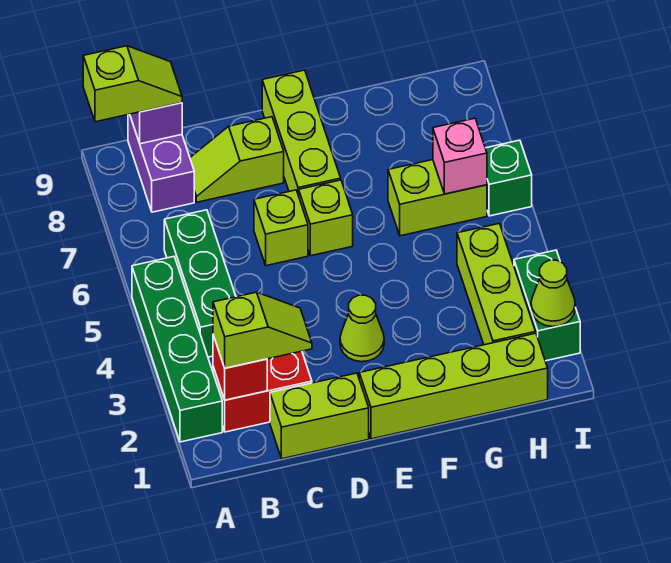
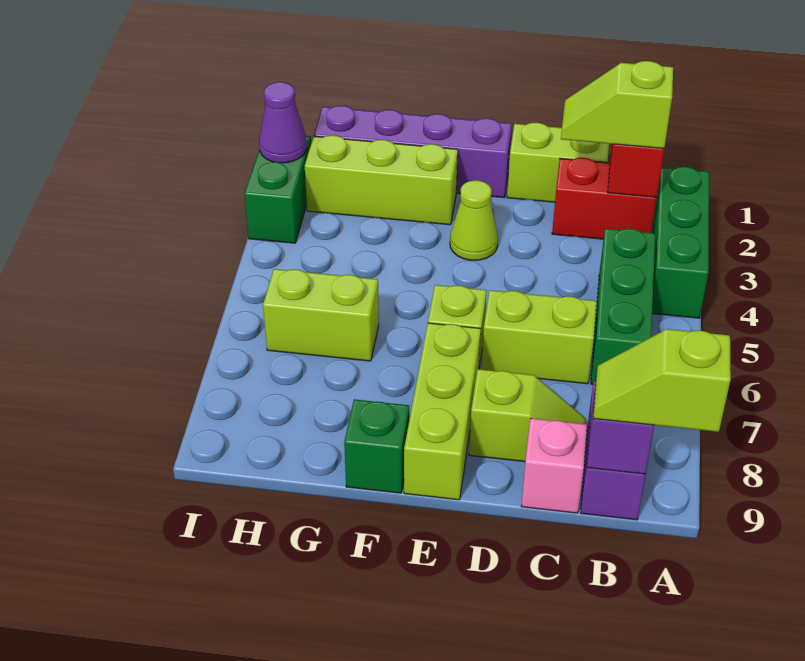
green brick A2:A5 level 1 -> green brick A2:A4 level 1
lime brick D6 level 1 -> lime brick C6:D6 level 1
lime brick E1:H1 level 1 -> purple brick E1:H1 level 1
lime brick H2:H4 level 1 -> lime brick F2:H2 level 1
pink brick H6 level 2 -> pink brick C9 level 1
lime cone I2 level 2 -> purple cone I2 level 2
green brick I6 level 1 -> green brick F9 level 1

